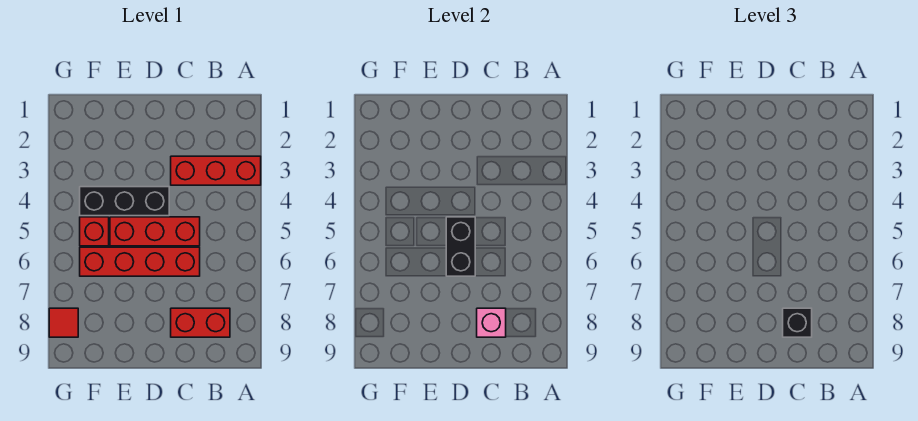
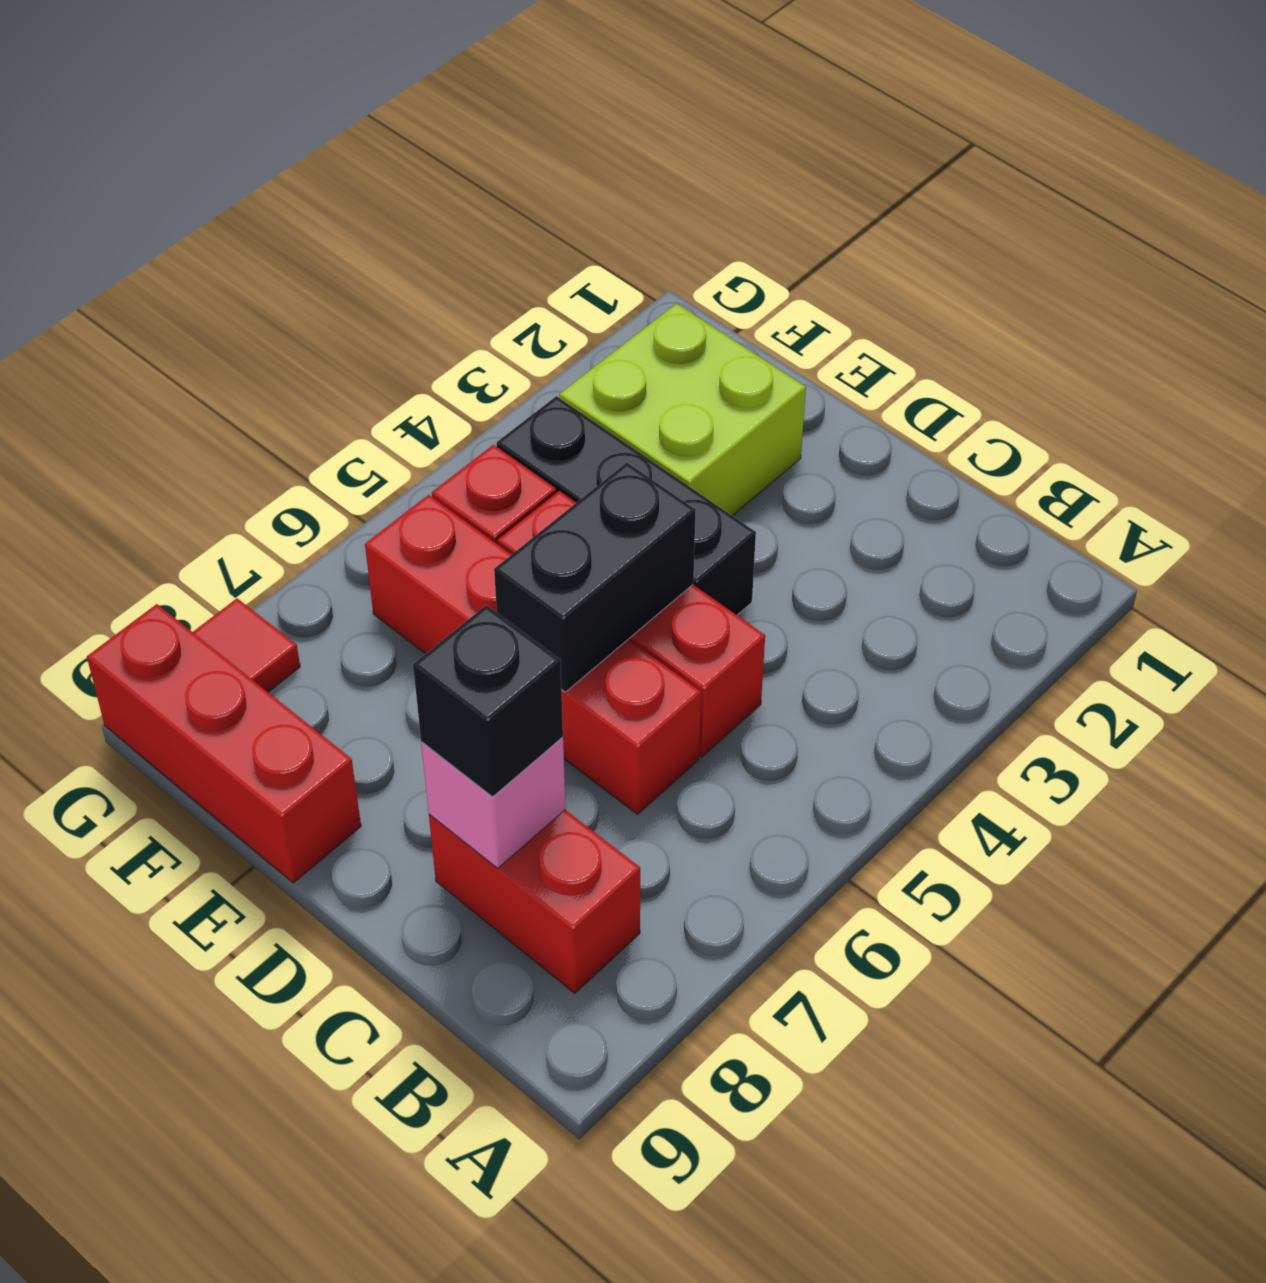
red brick A3:C3 level 1 -> red brick E9:G9 level 1
none -> lime brick E2:F3 level 1

